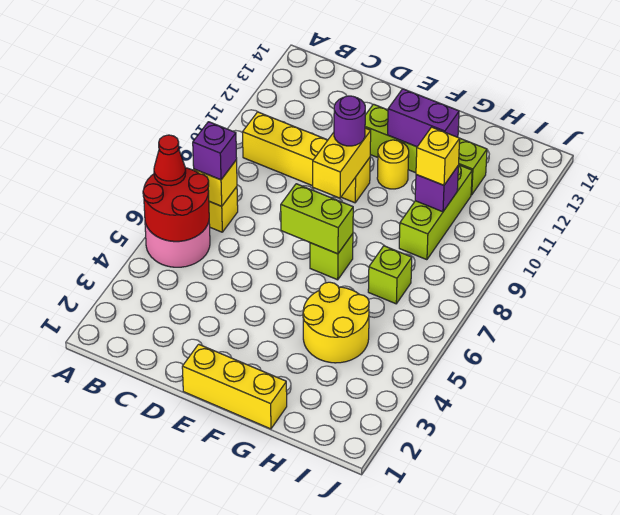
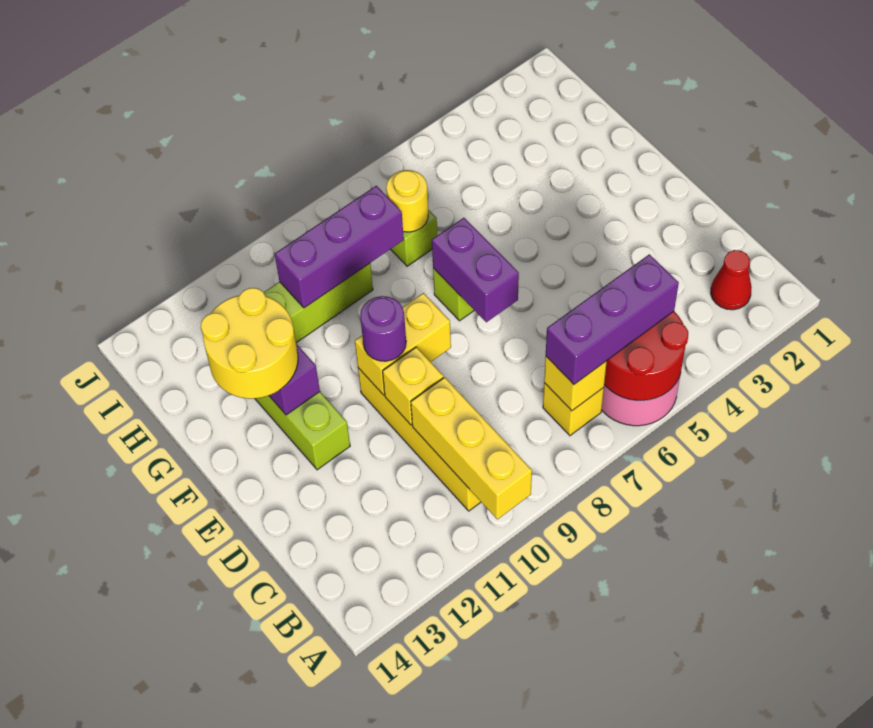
red cone A6 level 3 -> red cone B2 level 1
purple brick B7 level 3 -> purple brick B5:B7 level 3
yellow brick E1:G1 level 1 -> yellow brick A10:C10 level 2
lime brick E7:F7 level 2 -> purple brick E7:F7 level 2
yellow round brick F11 level 1 -> yellow round brick H7 level 2
yellow round brick G4:H5 level 1 -> yellow round brick F12:G13 level 3
purple brick H10 level 2 -> purple brick H8:H10 level 2
yellow brick H10 level 3 -> yellow brick D10 level 2

